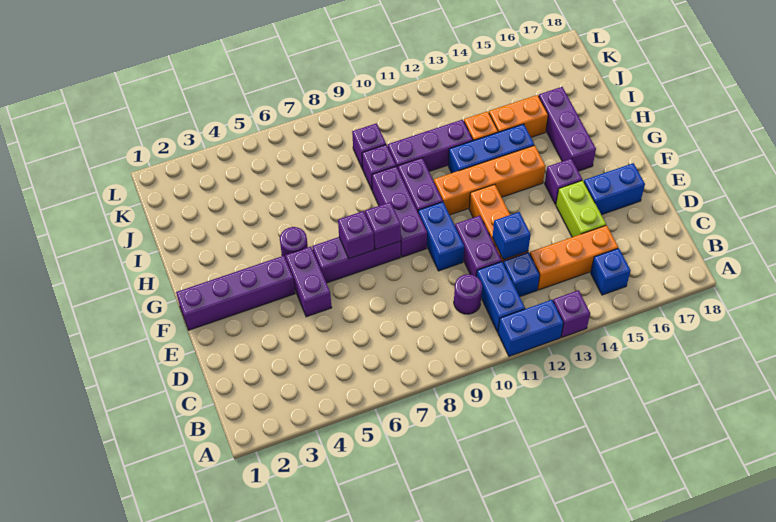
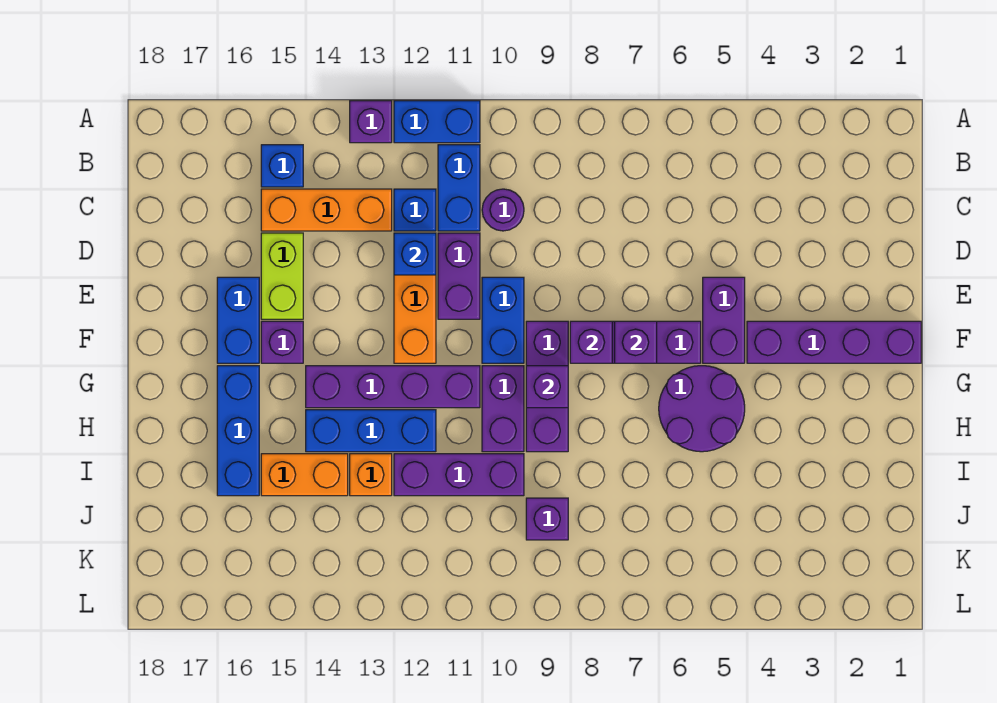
blue brick E16:E17 level 1 -> blue brick E16:F16 level 1
purple round brick G5 level 1 -> purple round brick G5:H6 level 1
orange brick G11:G14 level 1 -> purple brick G11:G14 level 1
purple brick G16:I16 level 1 -> blue brick G16:I16 level 1
purple brick I9 level 1 -> purple brick G9 level 2

